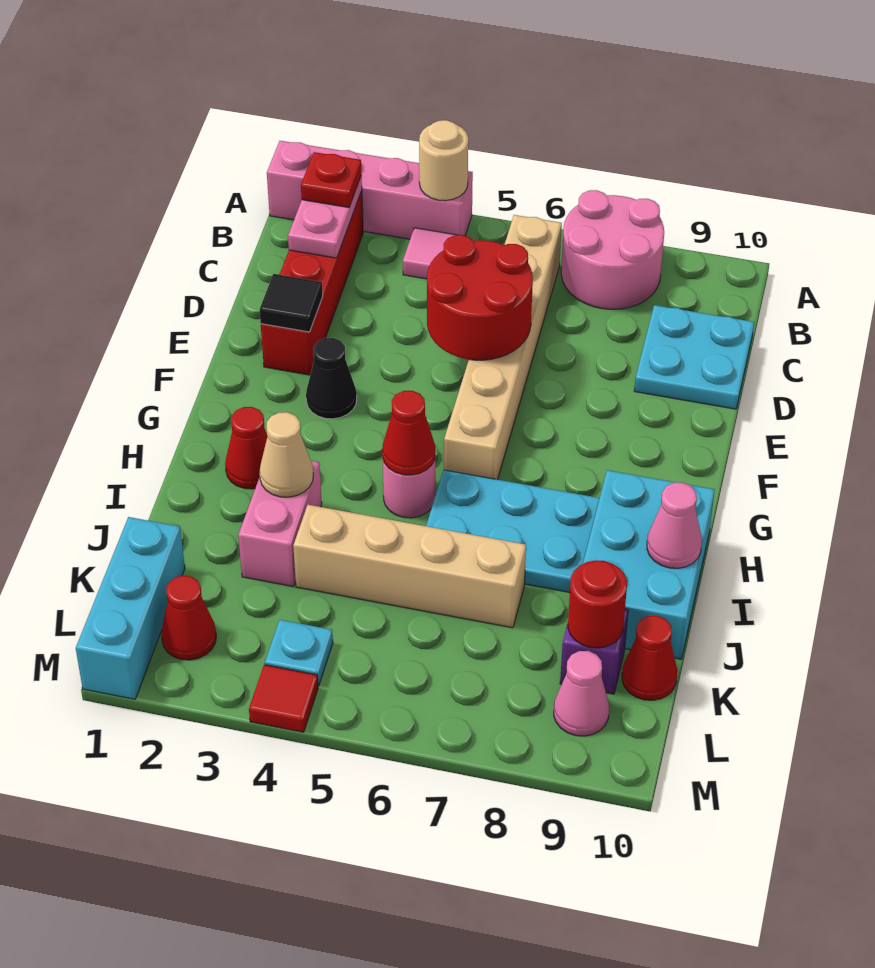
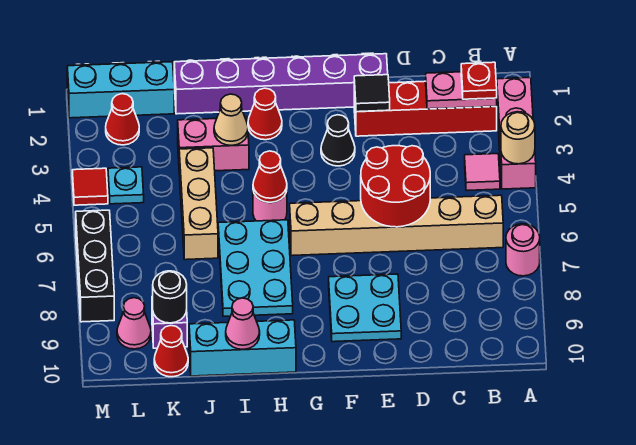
pink brick A1:A4 level 1 -> pink brick A2:A4 level 1
pink round brick A7:B8 level 1 -> pink round brick A7 level 1
cyan plate C9:D10 level 1 -> cyan plate E8:F9 level 1
none -> purple brick E1:J1 level 1
cyan brick H9:J10 level 1 -> cyan brick H10:J10 level 1
tan brick J4:J7 level 1 -> tan brick J4:J6 level 1
red round brick K9 level 2 -> black round brick K9 level 2
none -> black brick M6:M8 level 1

